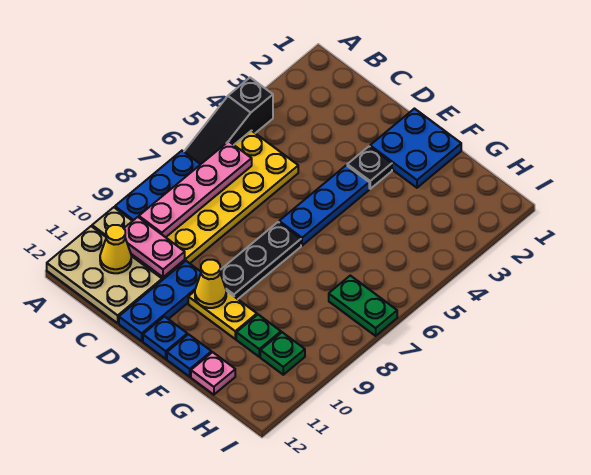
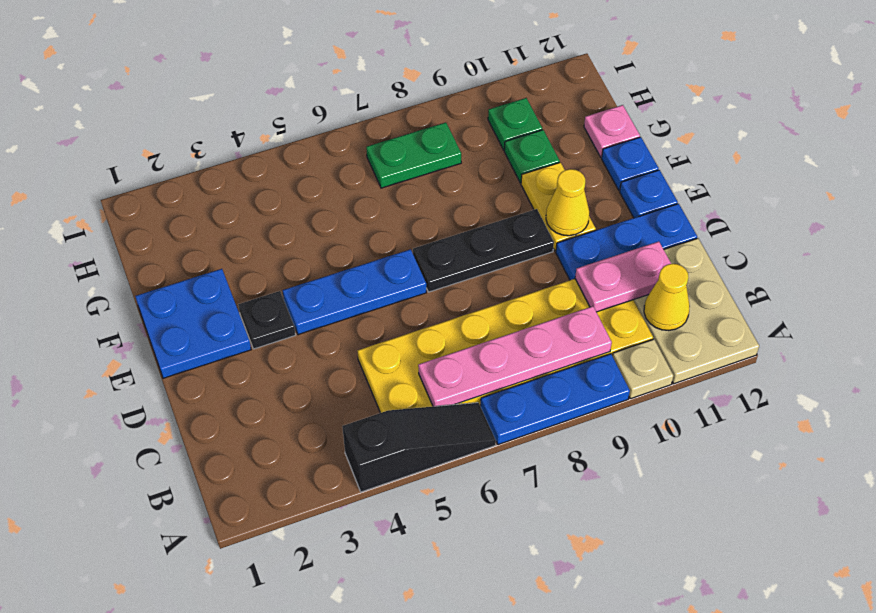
pink plate B10:C10 level 2 -> pink plate C10:C11 level 2
green plate H7:I7 level 1 -> green plate H7:H8 level 1

